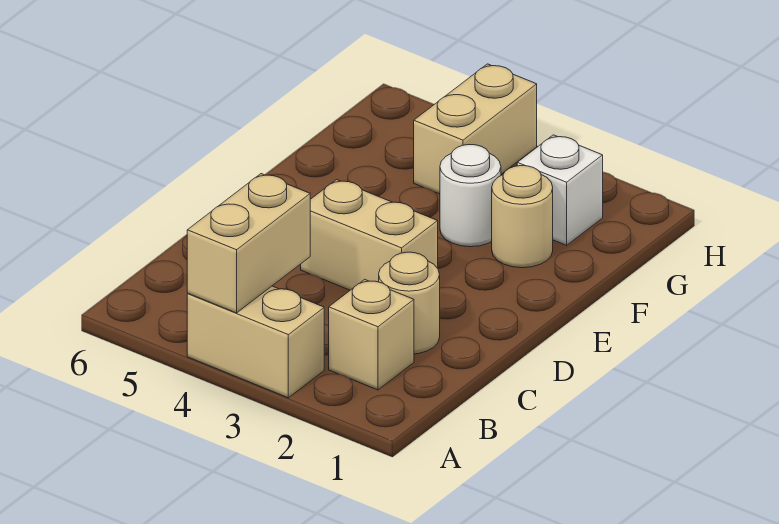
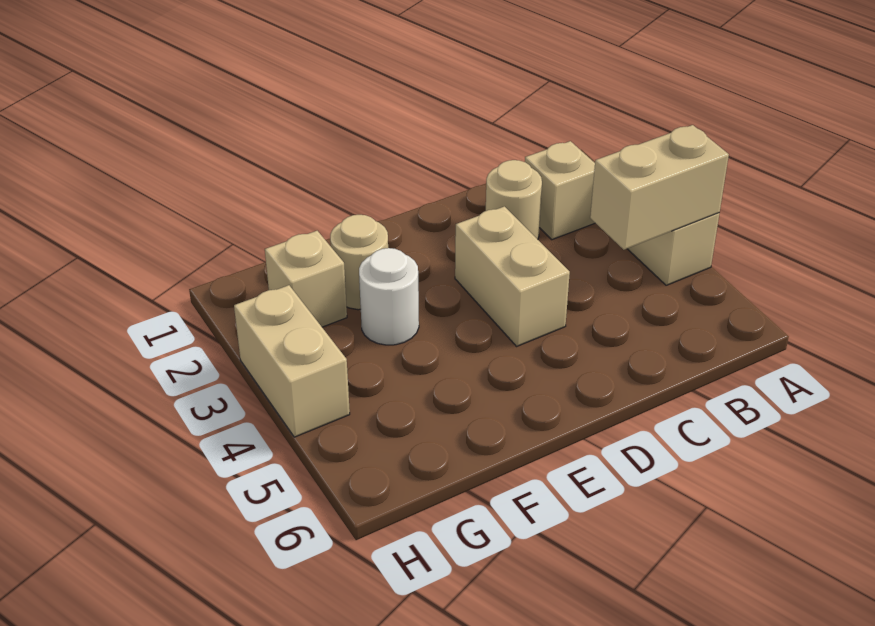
white brick G2 level 1 -> tan brick G2 level 1
tan brick G4:H4 level 1 -> tan brick H3:H4 level 1

